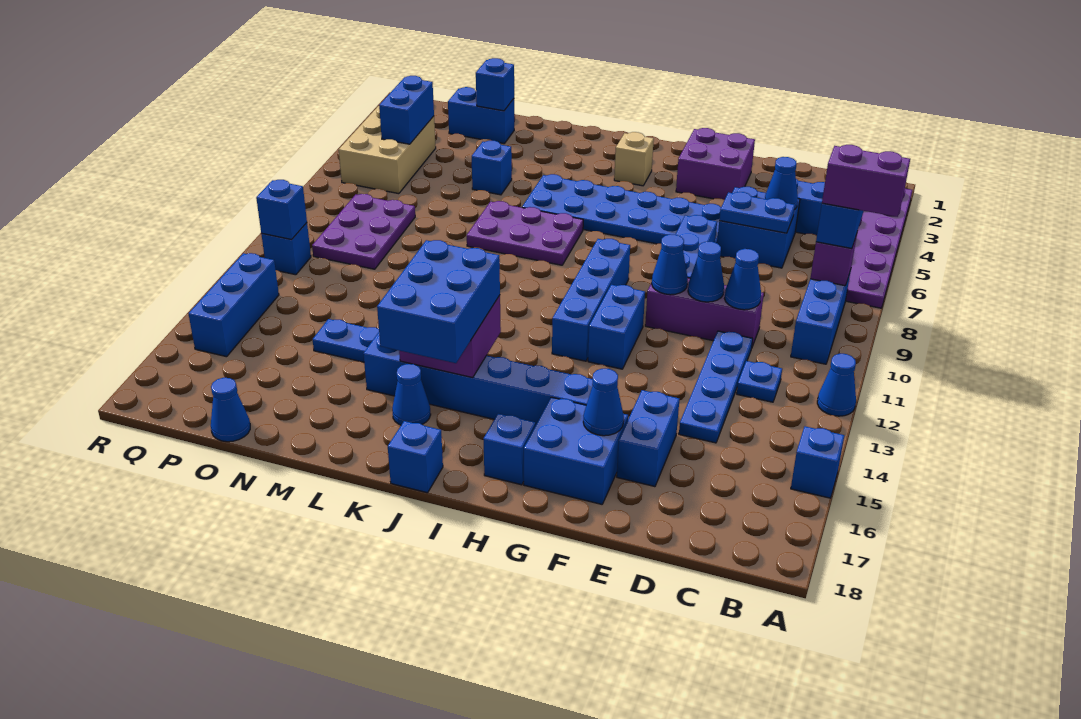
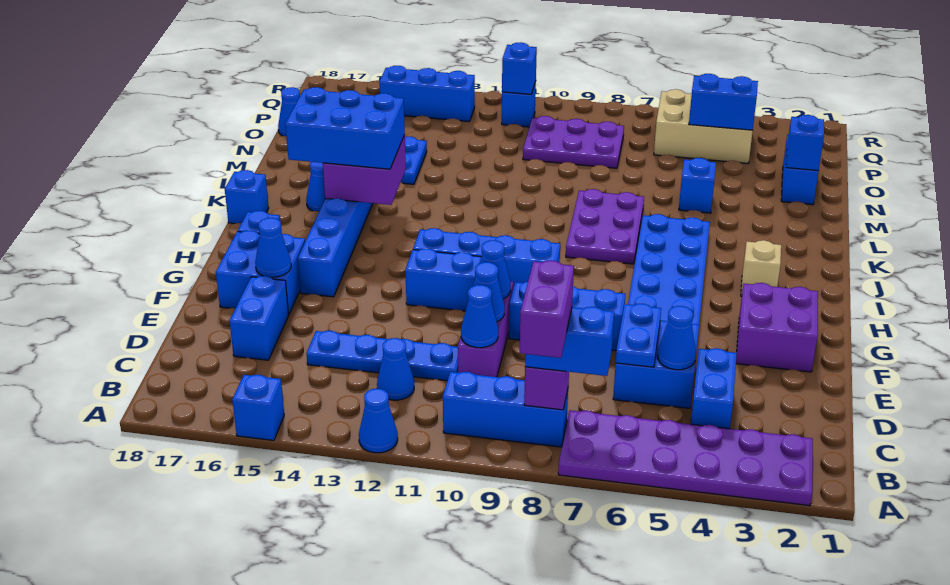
blue plate C12 level 1 -> blue cone C12 level 1
blue brick E15:E16 level 1 -> blue brick D16:E16 level 1

